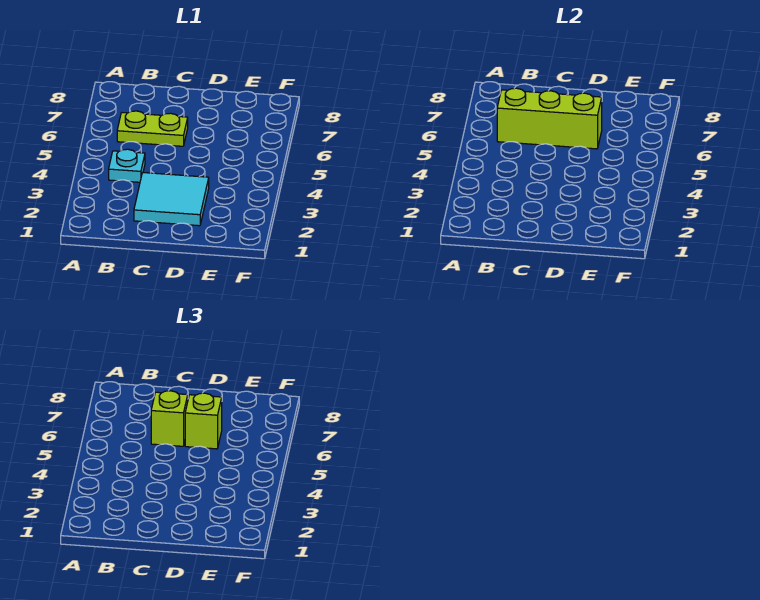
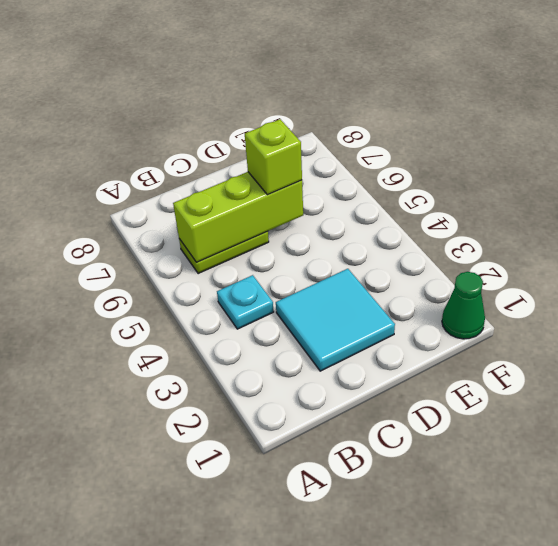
lime brick C6 level 3 -> none
none -> green cone F1 level 1

